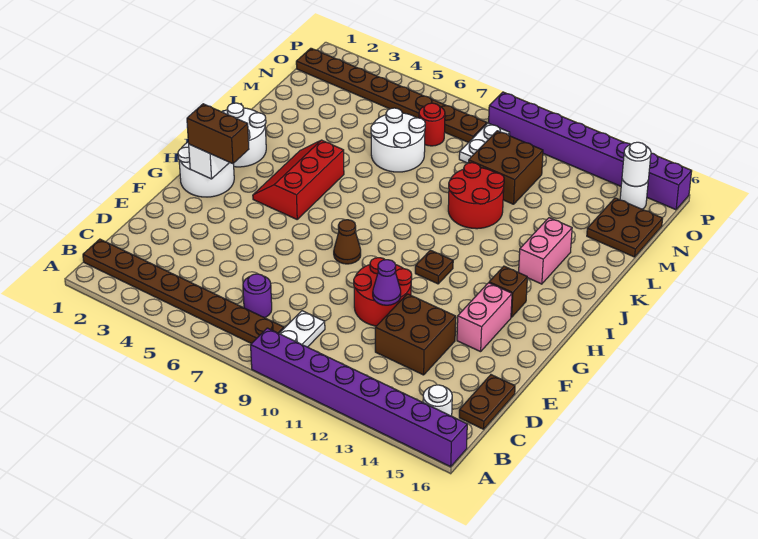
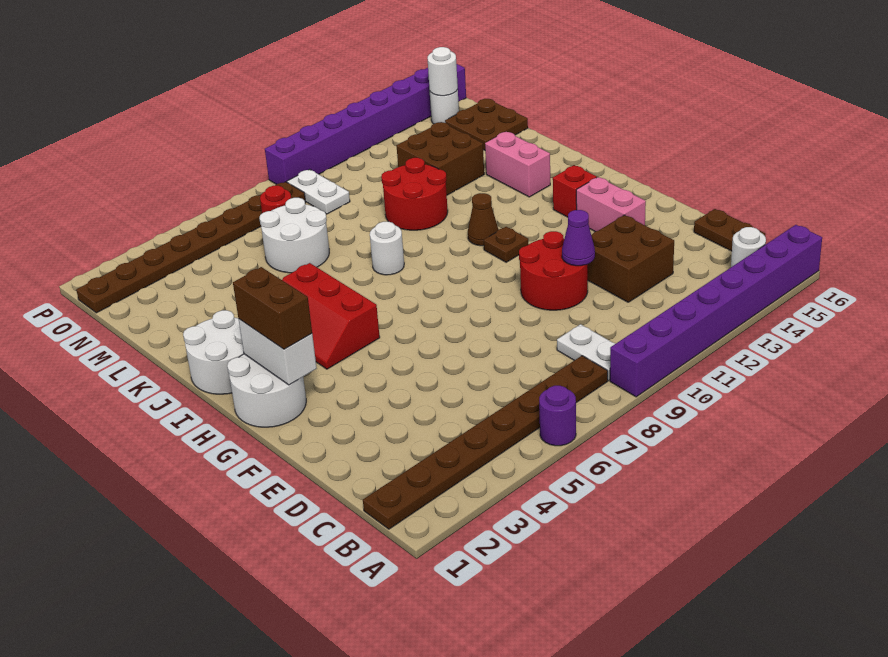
purple round brick C7 level 1 -> purple round brick A6 level 1
brown brick G2:G3 level 3 -> brown brick G2:H2 level 3
brown cone G8 level 1 -> brown cone I11 level 1
brown brick H14 level 1 -> red brick H14 level 1
none -> white round brick J8 level 1
brown brick M10:N11 level 1 -> brown brick L12:M13 level 1

